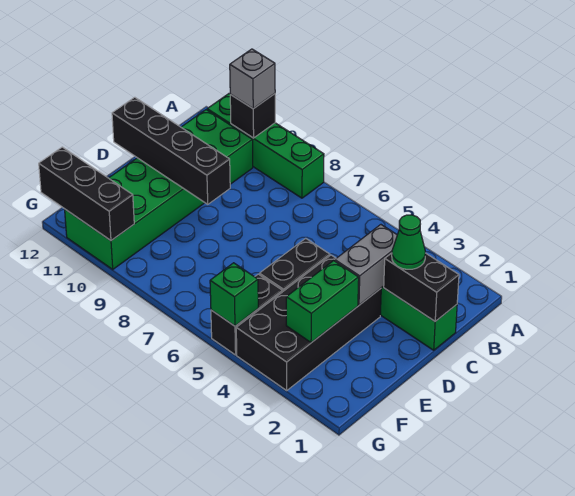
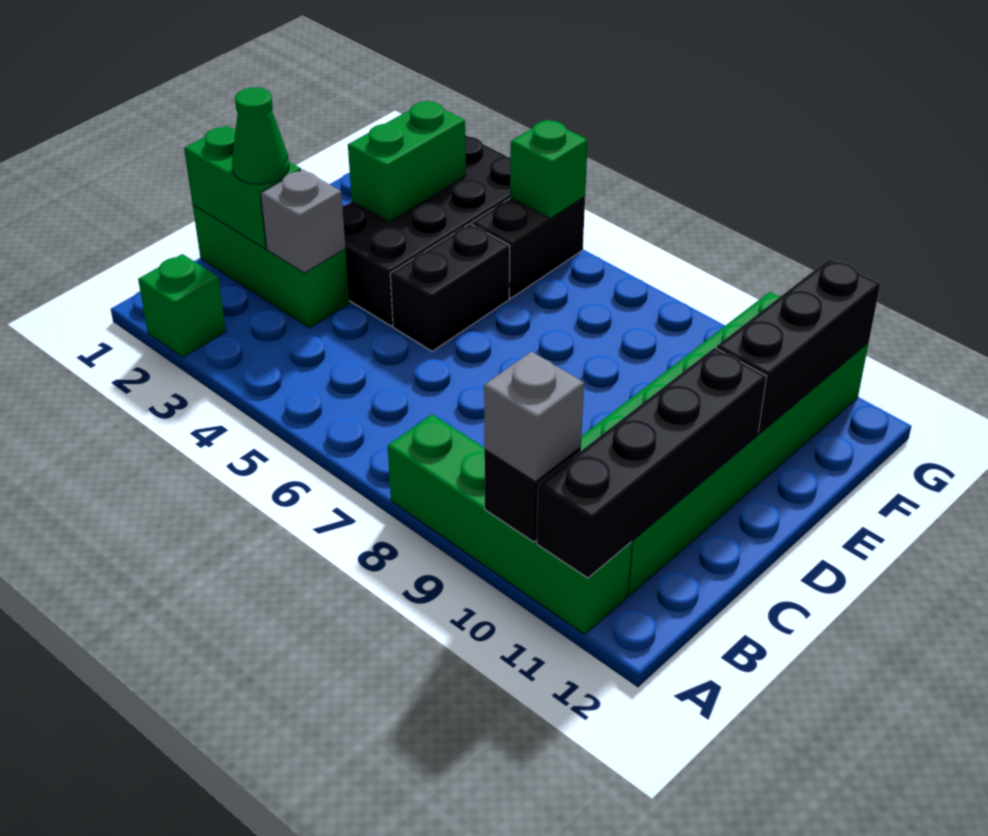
none -> green brick A2 level 1
black brick C1:C2 level 2 -> green brick C1:C2 level 2
grey brick C3:D3 level 2 -> grey brick C3 level 2
black brick D9:D12 level 2 -> black brick A11:D11 level 2
black brick G10:G12 level 2 -> black brick E11:G11 level 2

